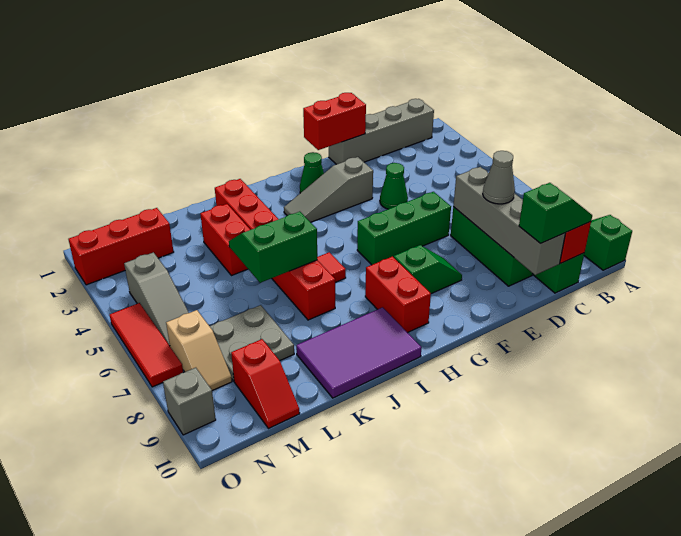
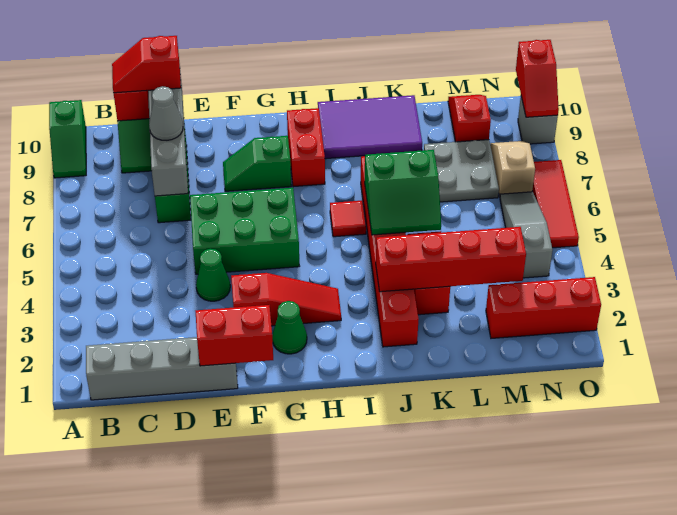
green slope C10:D10 level 3 top D -> red slope C10:D10 level 3 top D
green brick E6:G6 level 1 -> green brick E5:G6 level 1
grey slope F3:H3 level 1 top F -> red slope F3:H3 level 1 top F
none -> red brick J3:M3 level 2
none -> red slope O9:O10 level 2 top 10

